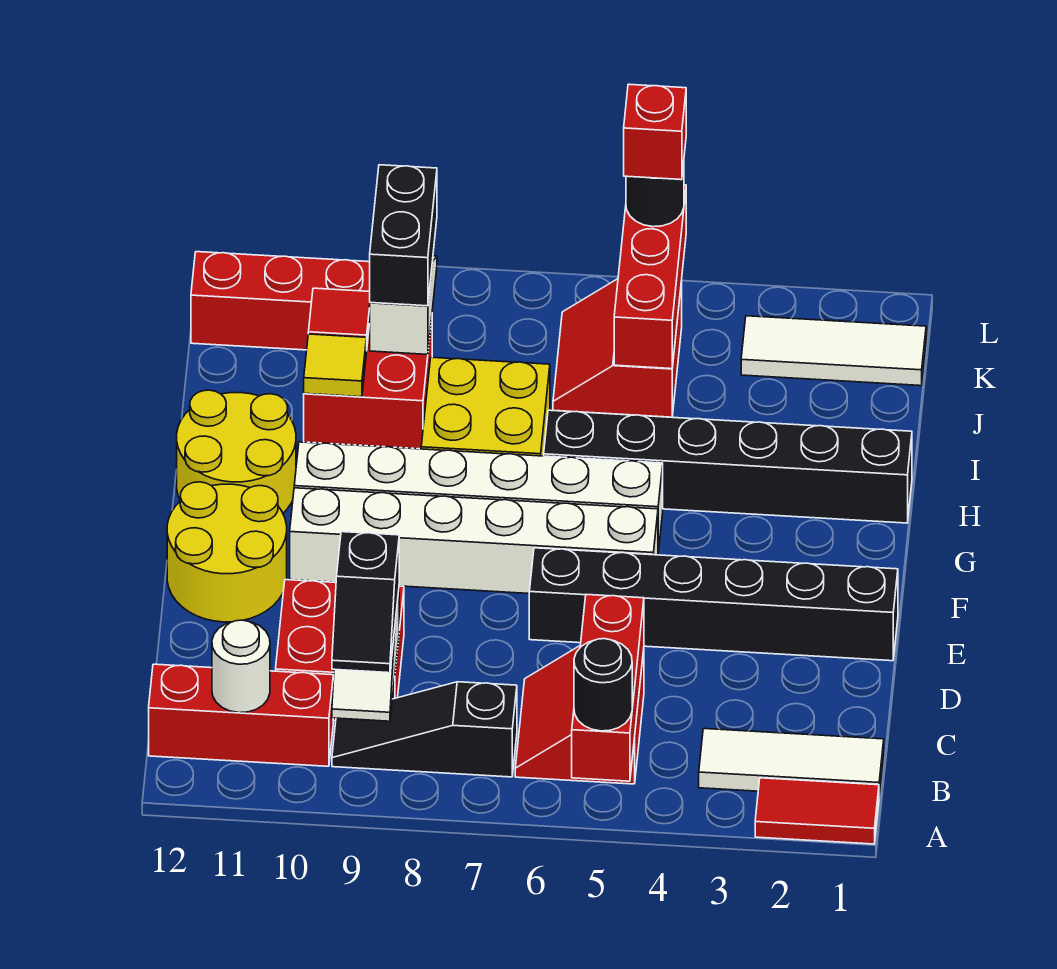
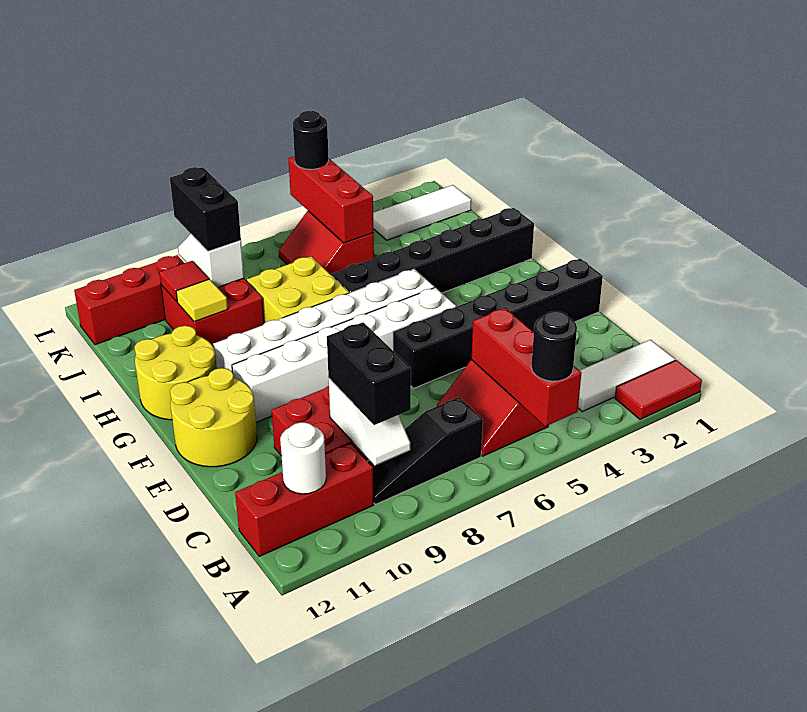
black slope B9:C9 level 3 top C -> black brick B9:C9 level 3
red brick L5 level 4 -> none

